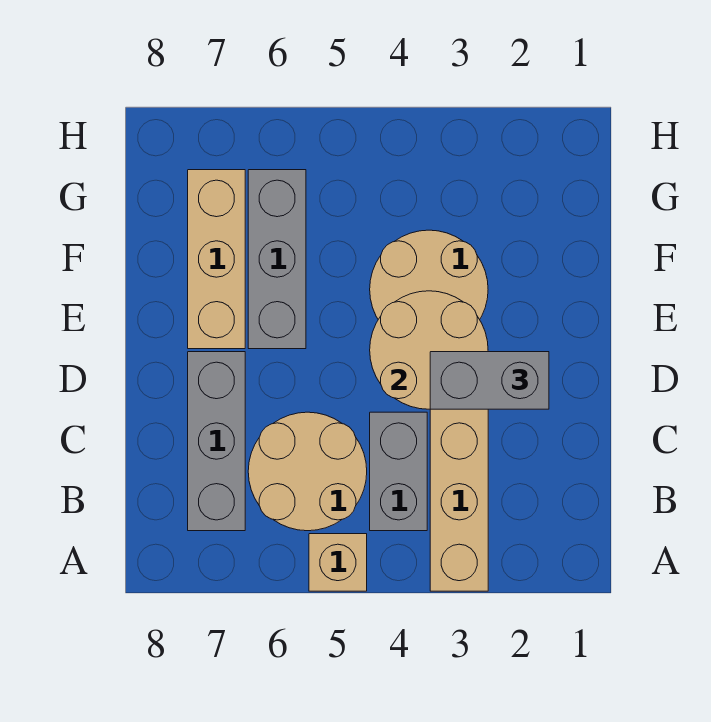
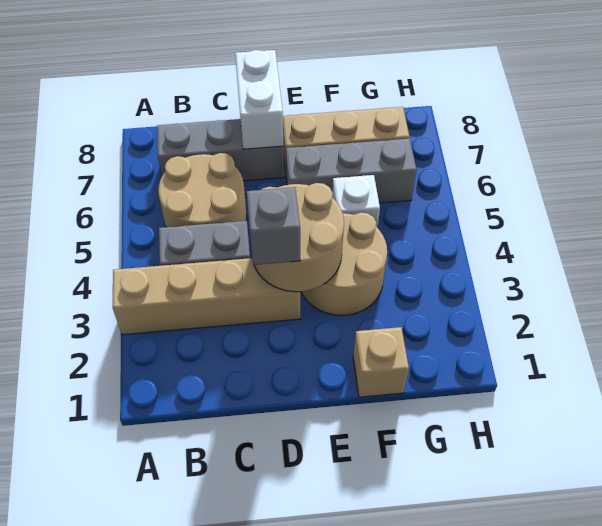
tan brick A5 level 1 -> tan brick F1 level 1
grey brick D2:D3 level 3 -> grey brick D3 level 3
none -> white brick D7:D8 level 2
none -> white brick F5 level 1

